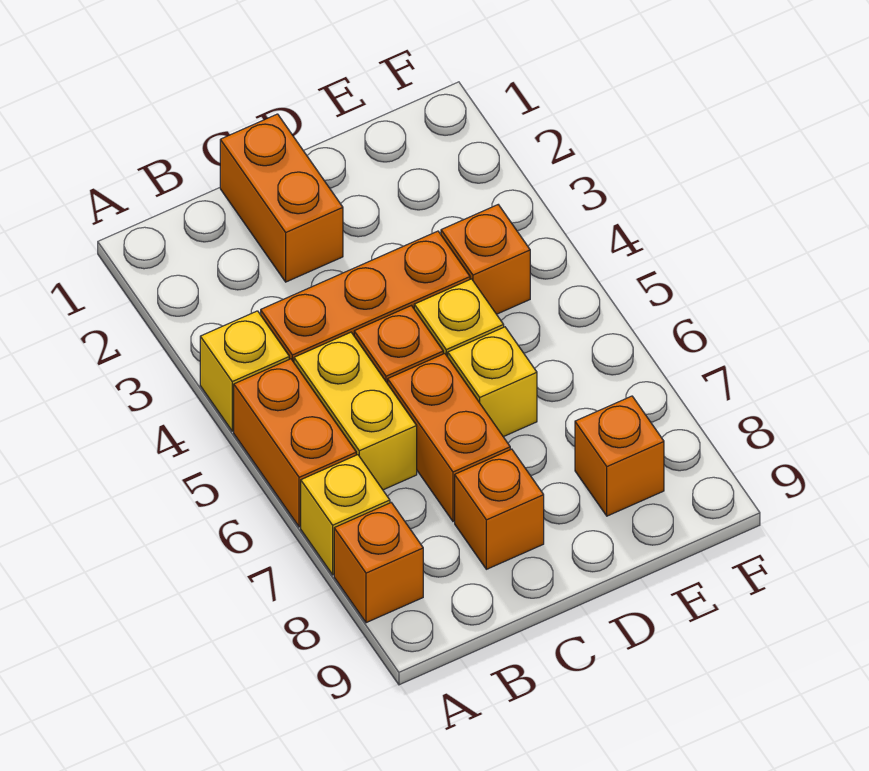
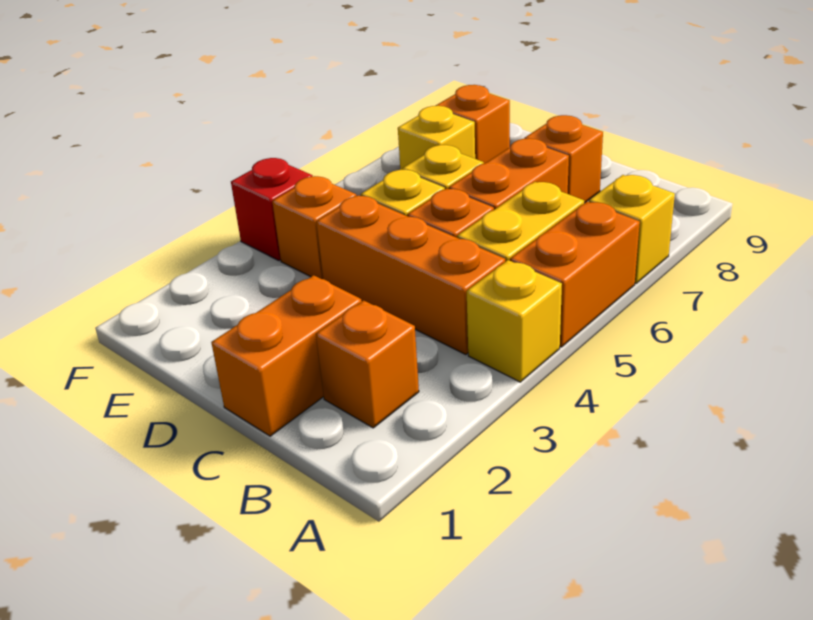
orange brick A8 level 1 -> orange brick B2 level 1
none -> yellow brick E7 level 1
none -> red brick F4 level 1

